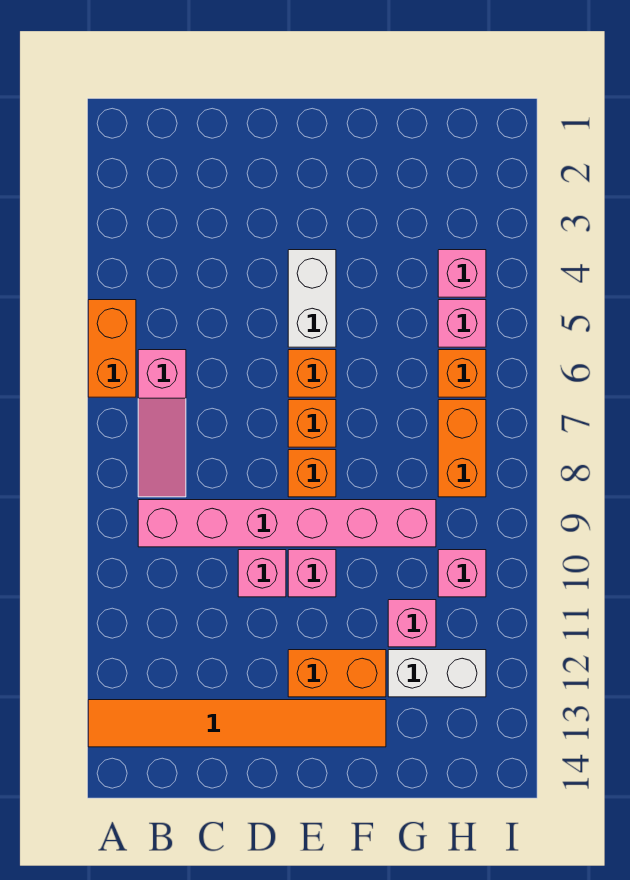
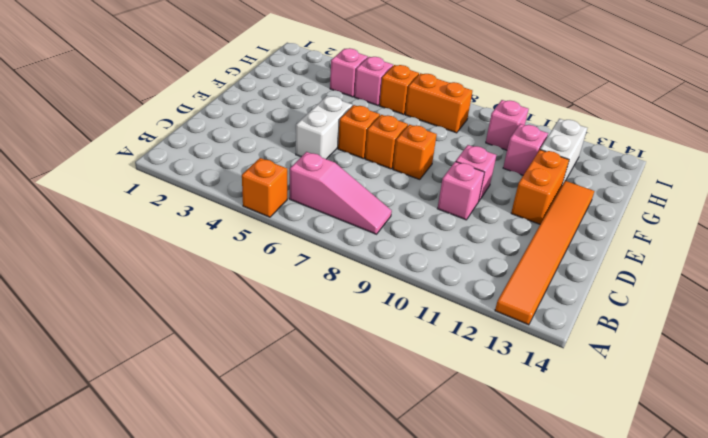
orange brick A5:A6 level 1 -> orange brick A5 level 1
pink brick B9:G9 level 1 -> none
white brick E4:E5 level 1 -> white brick D5:E5 level 1

